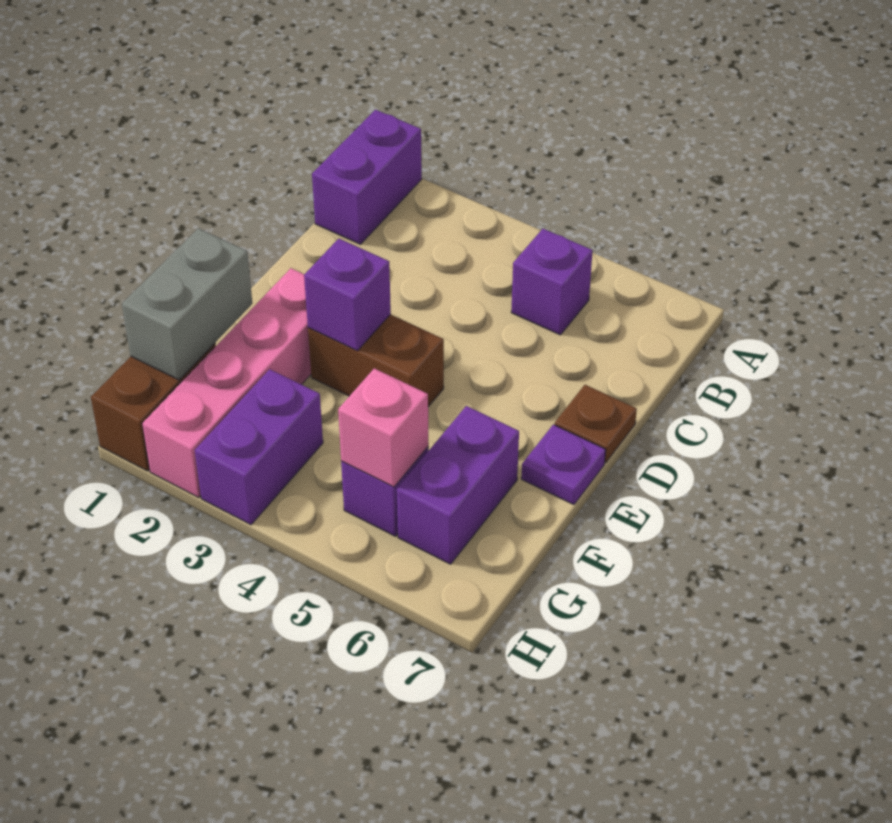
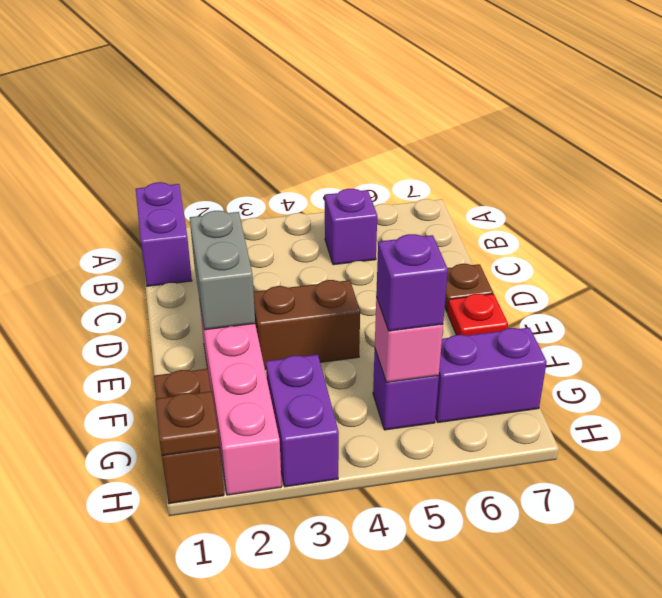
purple brick E3 level 2 -> purple brick G5 level 3
purple plate E7 level 1 -> red plate E7 level 1
grey brick F1:G1 level 2 -> grey brick D2:E2 level 2
purple brick F6:G6 level 1 -> purple brick G6:G7 level 1
none -> brown plate H1 level 2

